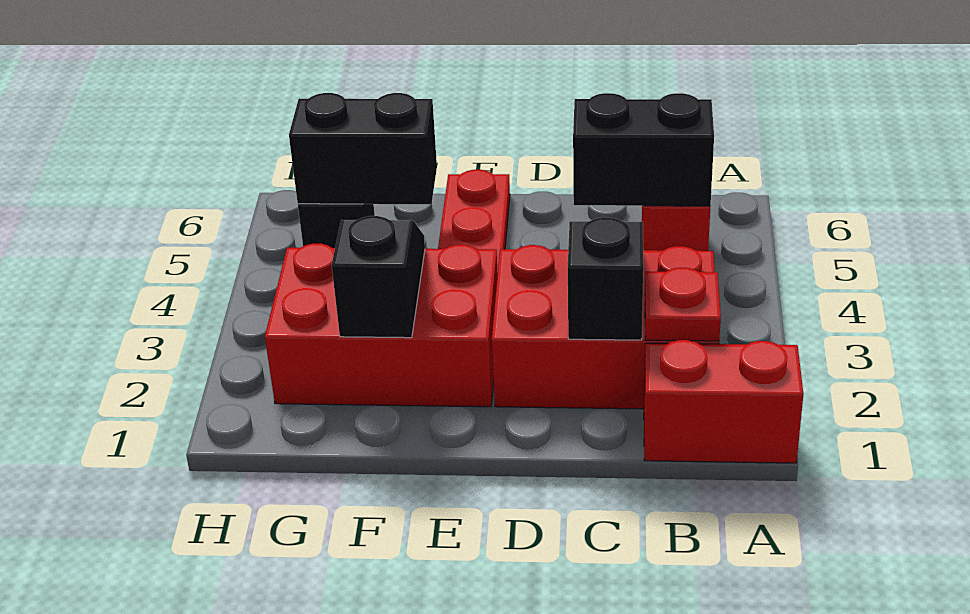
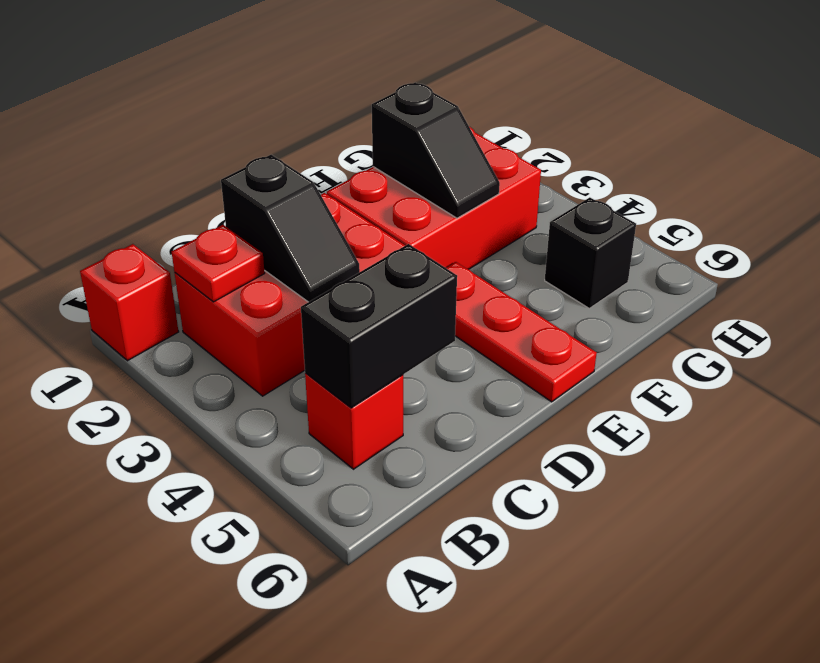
red brick A1:B1 level 1 -> red brick A1 level 1
black brick F5:G5 level 2 -> none

